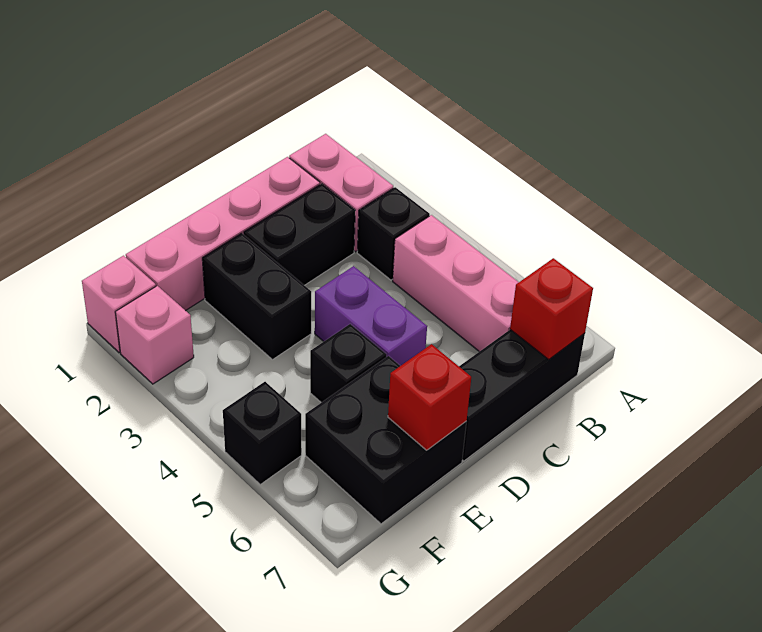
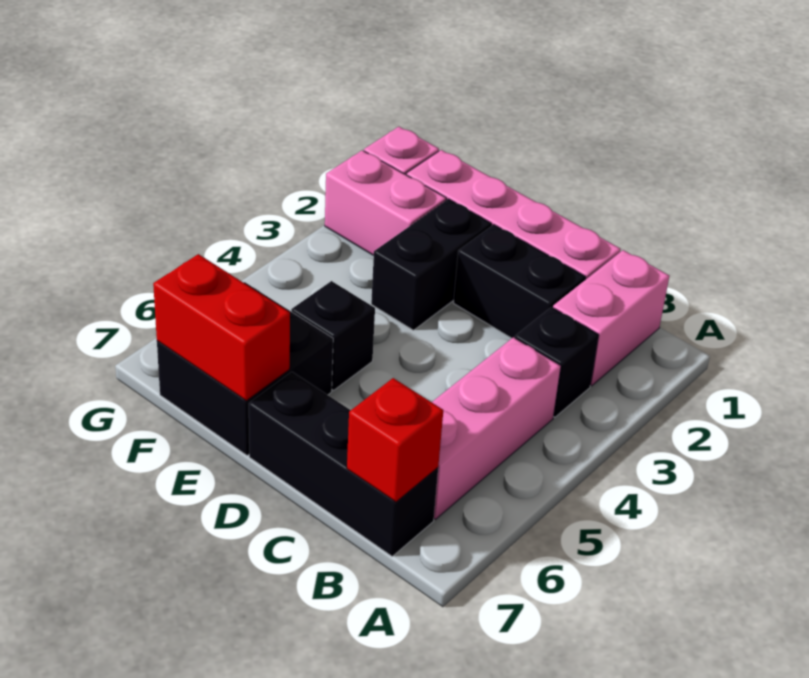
purple brick D4:D5 level 1 -> none
red brick E7 level 2 -> red brick E7:F7 level 2
pink brick G2 level 1 -> pink brick F2:G2 level 1
black brick G5 level 1 -> none

